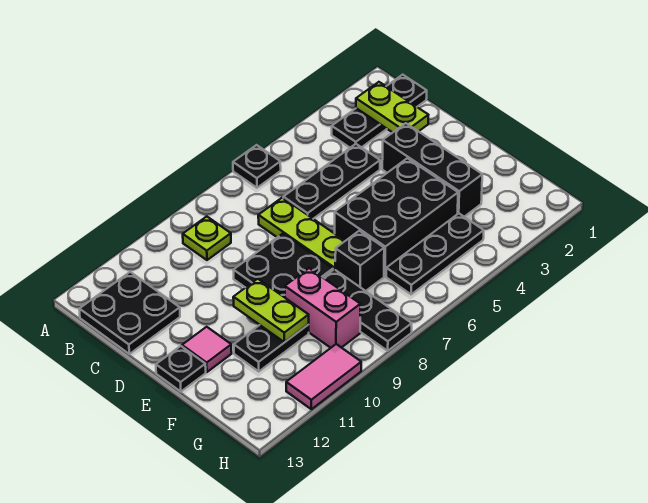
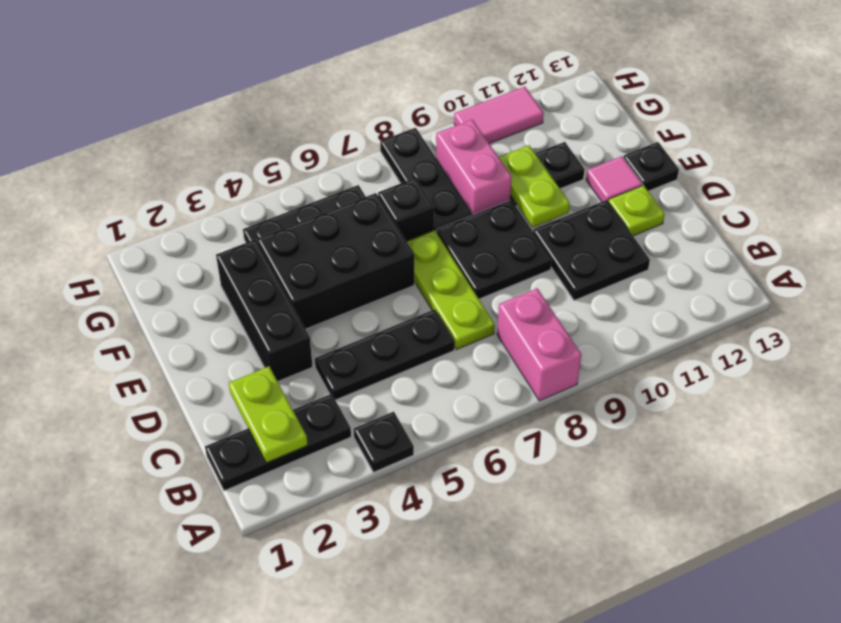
black plate A6 level 1 -> black plate A4 level 1
none -> pink brick A8:B8 level 1
lime plate B9 level 1 -> lime plate D12 level 1
black plate B12:C13 level 1 -> black plate C10:D11 level 1

